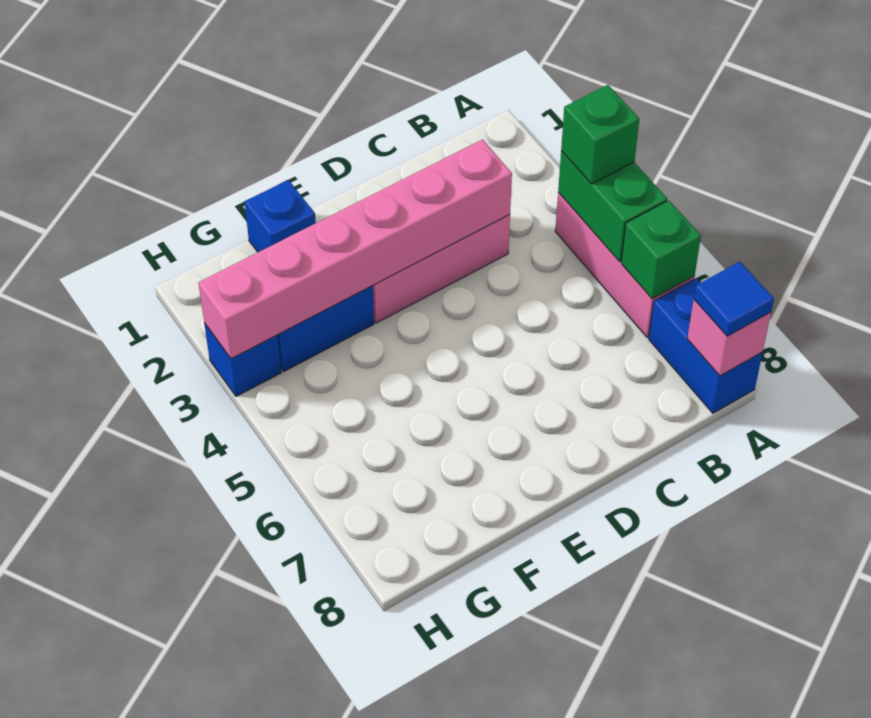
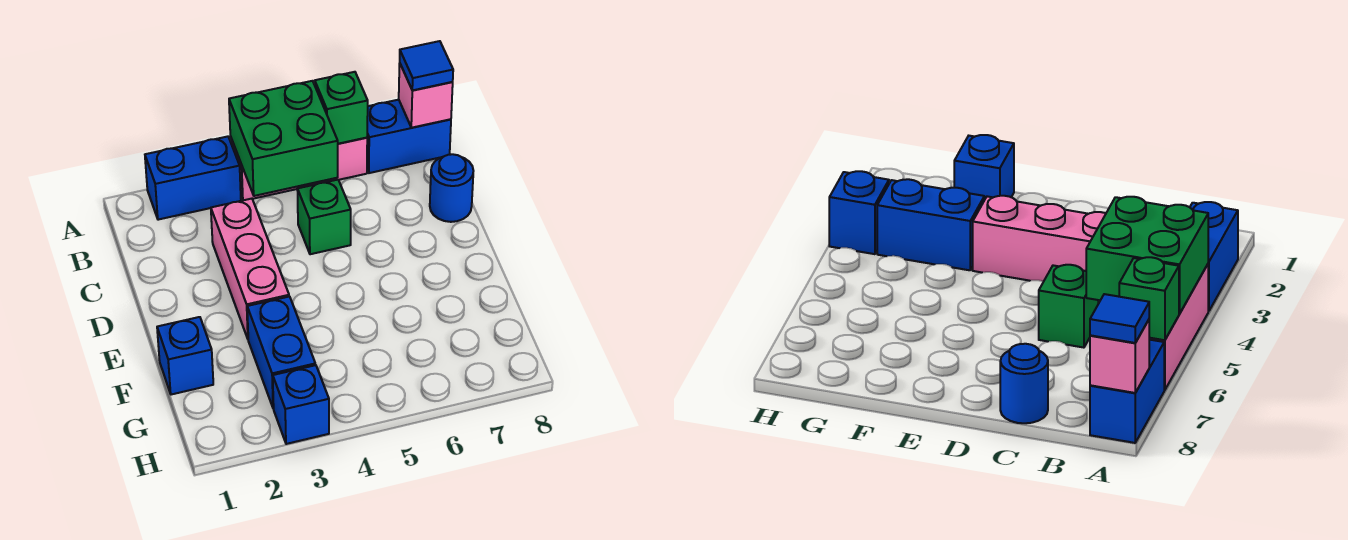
none -> blue brick A2:A3 level 1
green brick A4:A5 level 2 -> green brick A4:B5 level 2
green brick A4 level 3 -> green brick C5 level 1
pink brick C3:H3 level 2 -> none
none -> blue round brick C8 level 1

